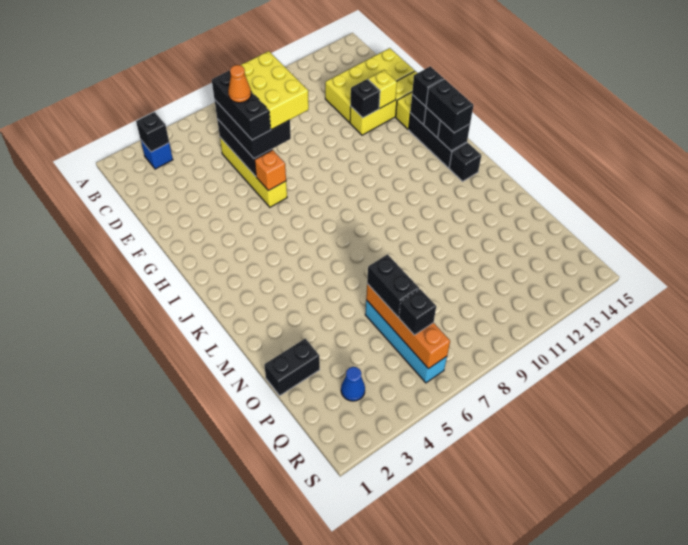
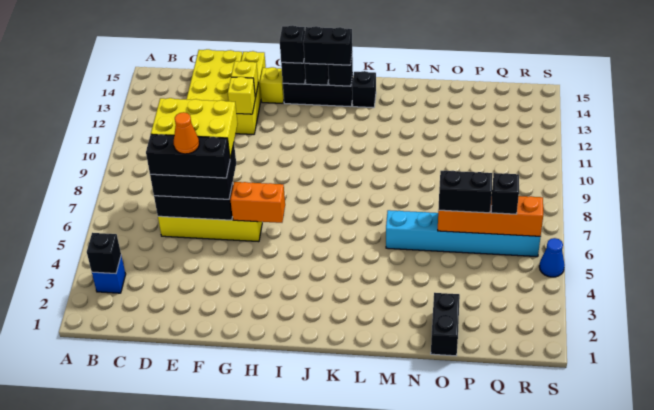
black brick F12 level 2 -> yellow brick F12 level 2
orange brick G6 level 2 -> orange brick G6:H6 level 2
cyan brick O6:R6 level 1 -> cyan brick M6:R6 level 1
blue cone Q3 level 1 -> blue cone S5 level 1

